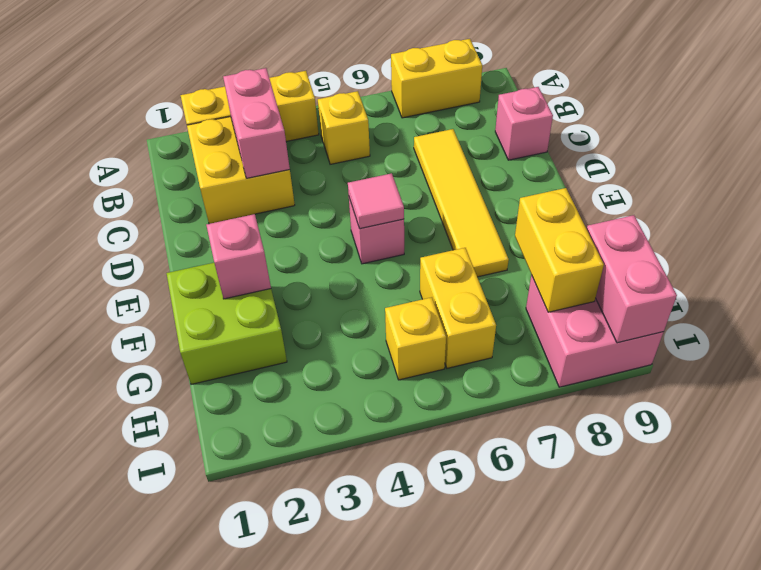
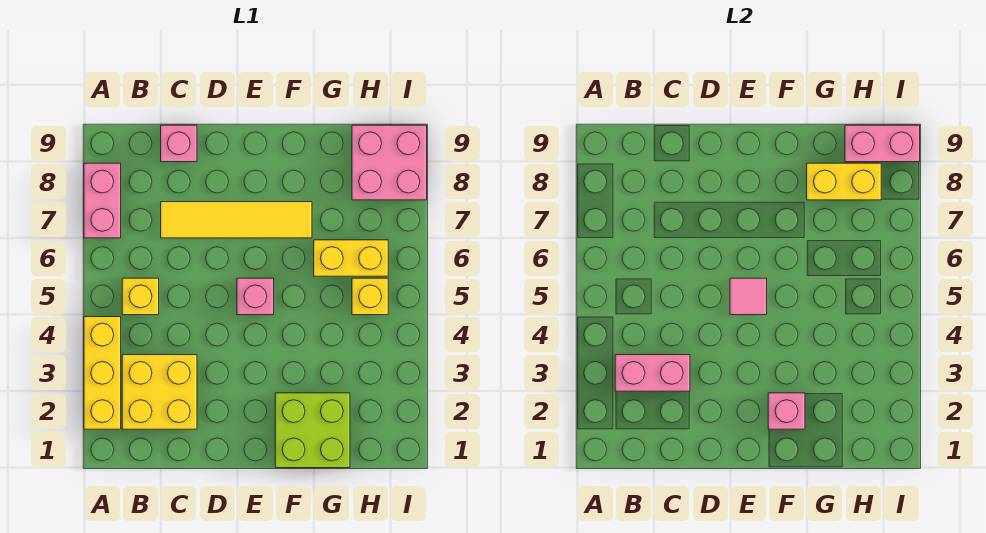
yellow brick A7:A8 level 1 -> pink brick A7:A8 level 1

